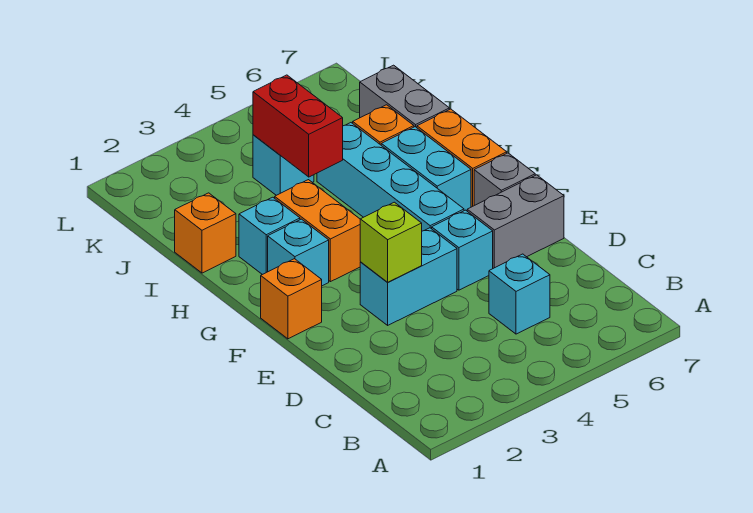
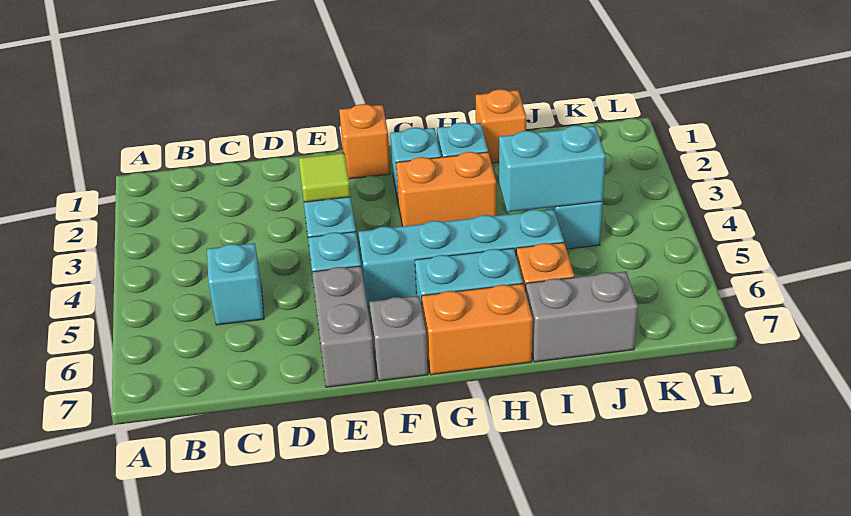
lime brick E3 level 2 -> lime tile E3 level 2
red brick I4:J4 level 2 -> cyan brick I4:J4 level 2

